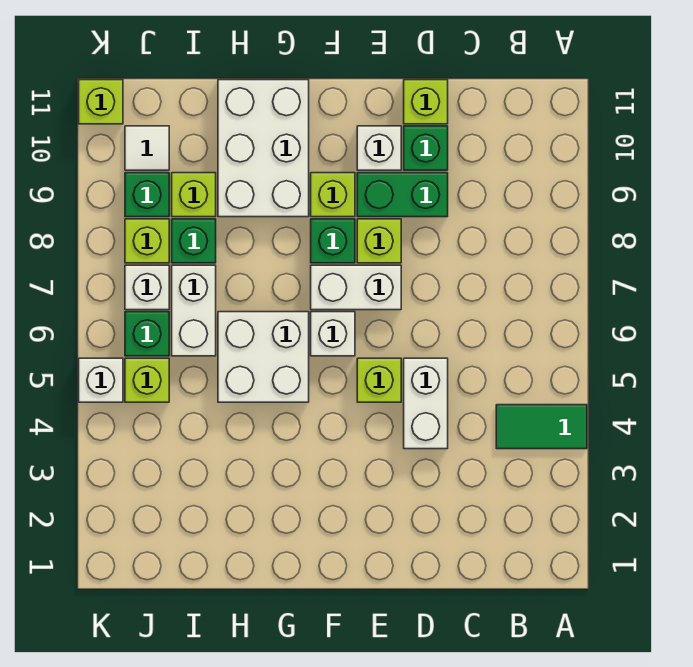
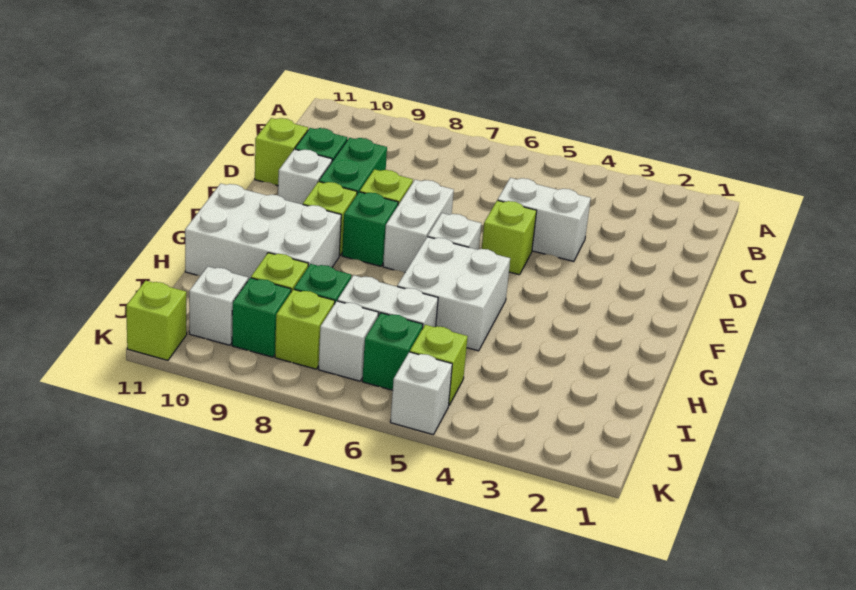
green tile A4:B4 level 1 -> none
white tile J10 level 1 -> white brick J10 level 1

